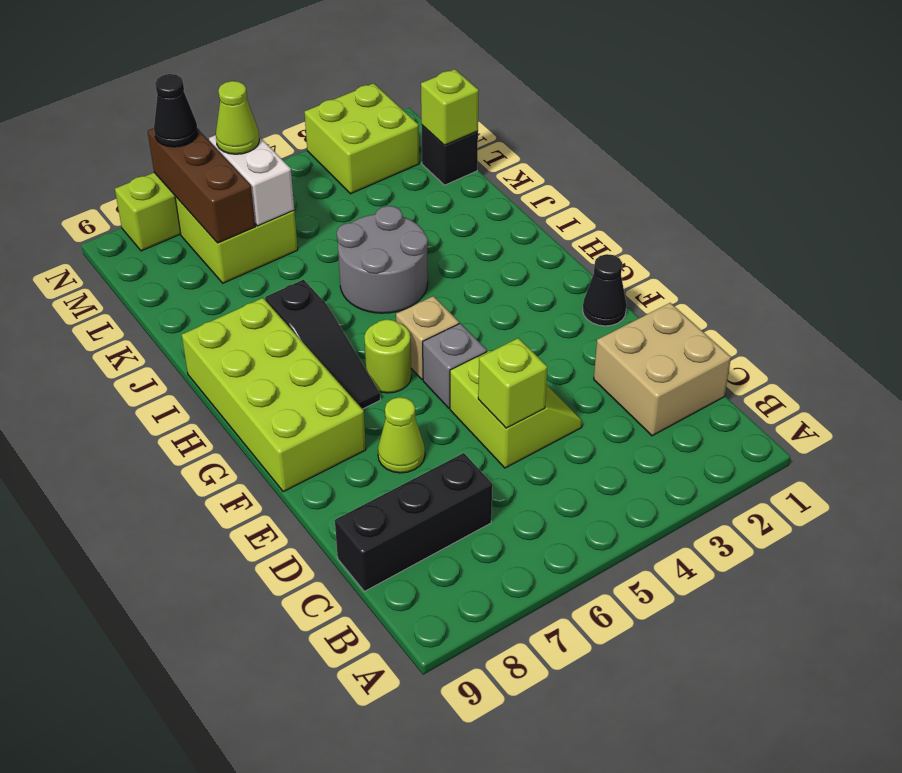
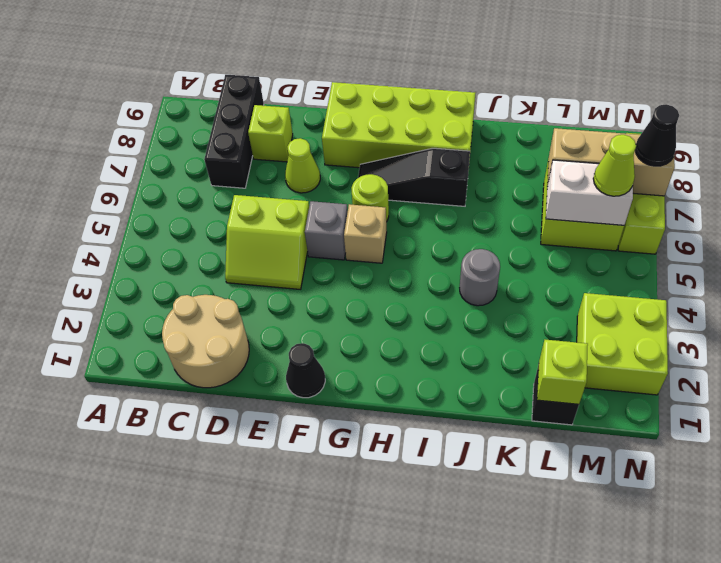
tan brick C1:D2 level 1 -> tan round brick C1:D2 level 1
lime brick D5 level 2 -> lime brick D8 level 1
grey round brick I4:J5 level 1 -> grey round brick J4 level 1
brown brick L7:N7 level 2 -> tan brick L7:N7 level 2

